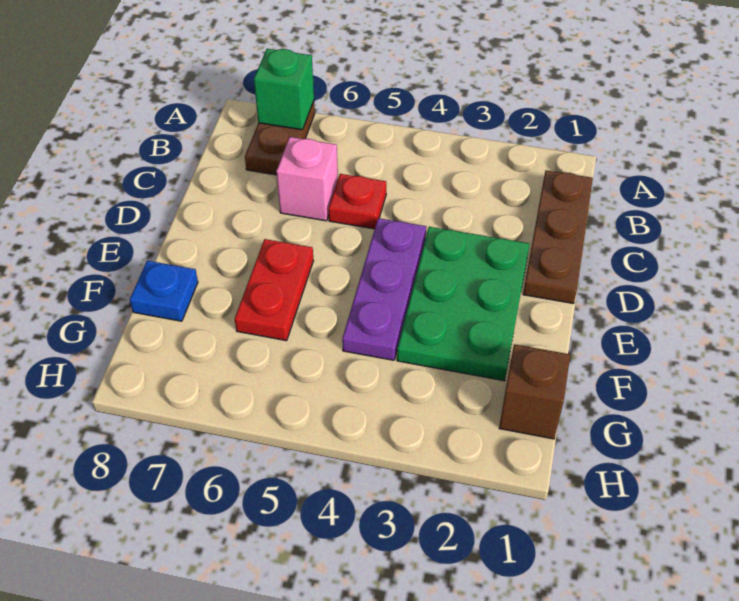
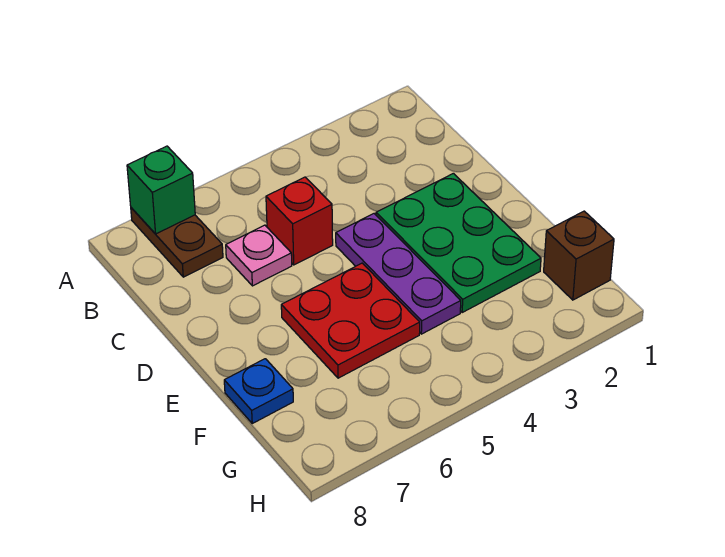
brown plate B1:D1 level 1 -> none
red plate C5 level 1 -> red brick C5 level 1
pink brick C6 level 1 -> pink plate C6 level 1
red plate E6:F6 level 1 -> red plate E5:F6 level 1

